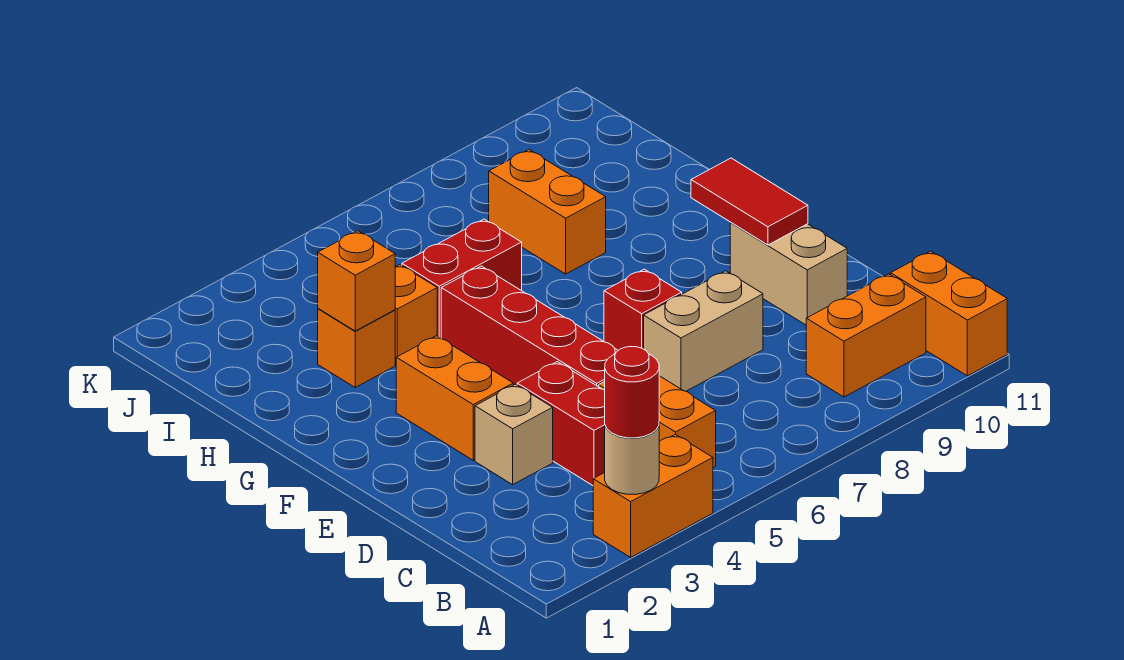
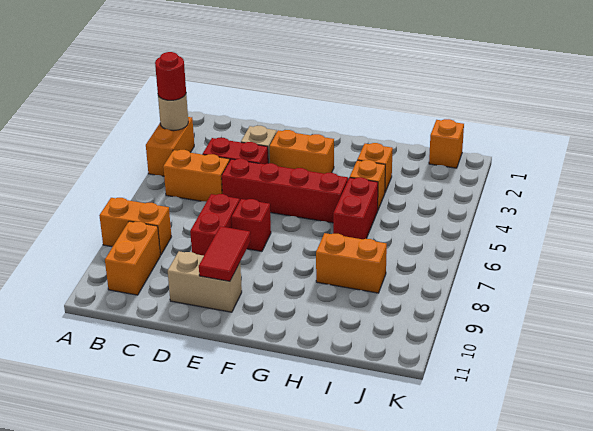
orange brick A11:B11 level 1 -> orange brick A8:B8 level 1
tan brick D7:D8 level 1 -> red brick D7:D8 level 1
red tile E10:F10 level 2 -> red tile E9:E10 level 2
orange brick H3 level 2 -> orange brick J1 level 1

